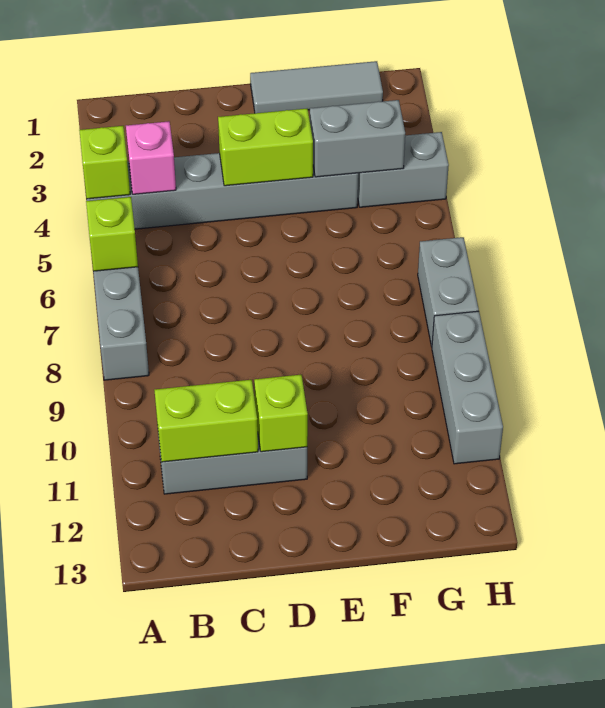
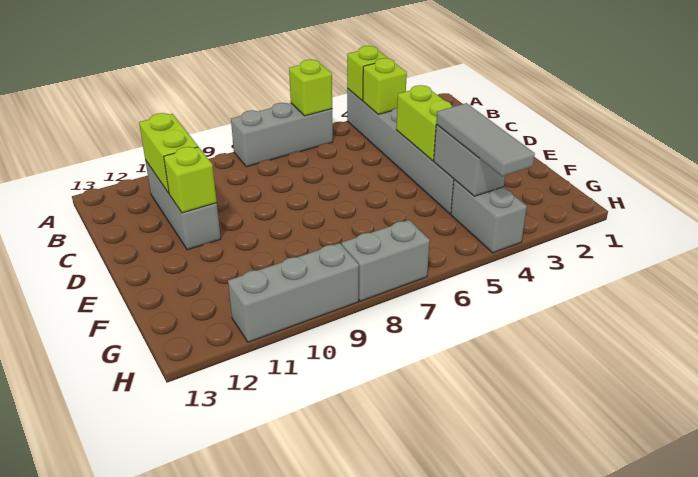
pink brick B4 level 2 -> lime brick B4 level 2
grey tile E1:G1 level 1 -> grey tile F4:H4 level 3

